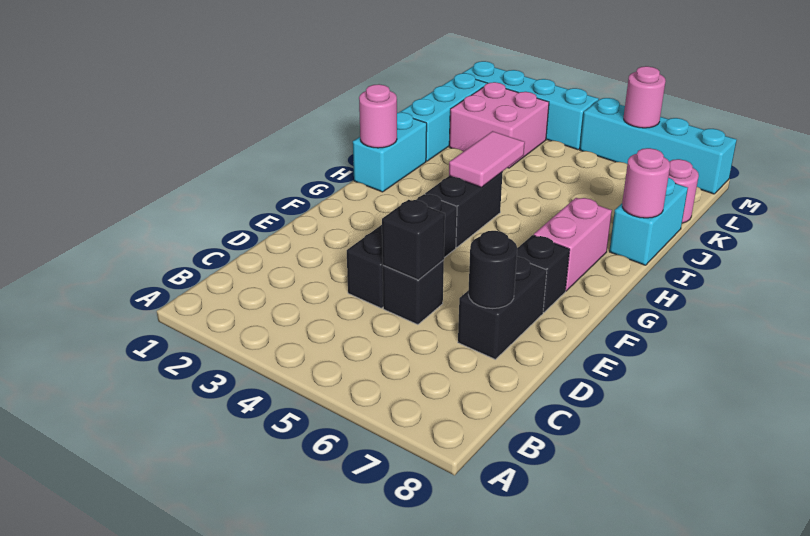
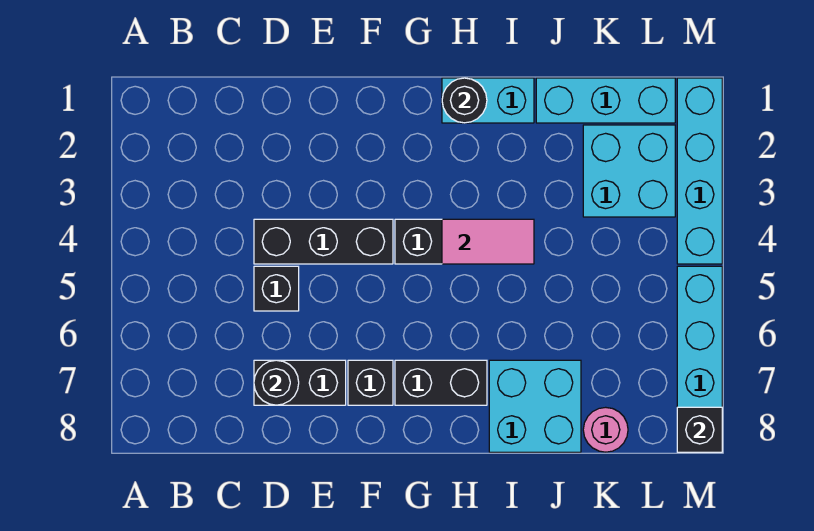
black brick D5 level 2 -> black brick M8 level 2
pink brick G7:H7 level 1 -> black brick G7:H7 level 1
pink round brick H1 level 2 -> black round brick H1 level 2
cyan brick I8:J8 level 1 -> cyan brick I7:J8 level 1
pink round brick I8 level 2 -> none
pink brick K2:L3 level 1 -> cyan brick K2:L3 level 1
pink round brick M6 level 2 -> none

